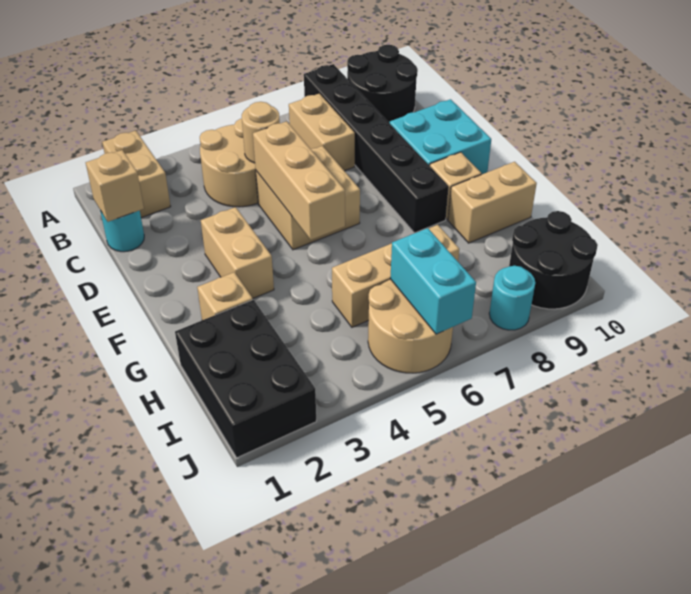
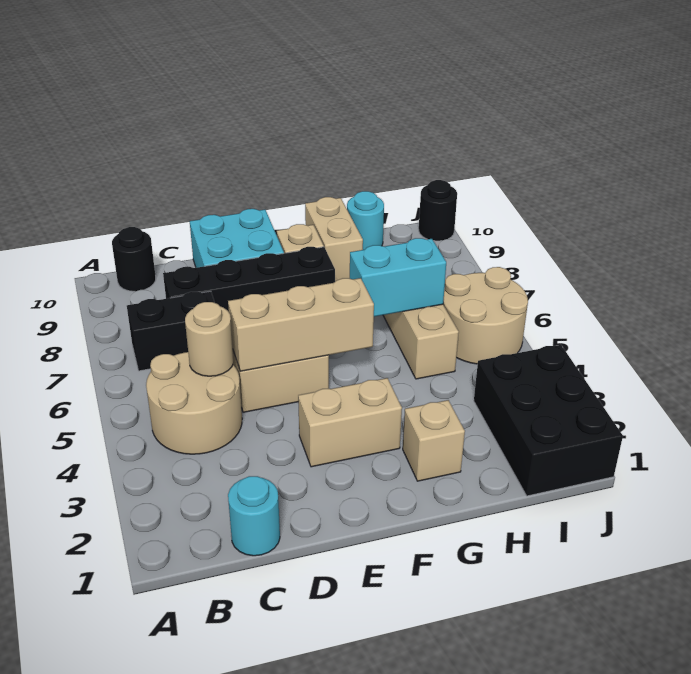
tan brick A2:B2 level 1 -> none
black brick A8:F8 level 1 -> black brick C8:F8 level 1
black round brick A9:B10 level 1 -> black round brick B10 level 1
tan brick B7:C7 level 1 -> black brick B7:C7 level 1
tan brick C1 level 2 -> none
black brick H1:J2 level 1 -> black brick I1:J3 level 1
cyan brick I6:J6 level 2 -> cyan brick G6:H6 level 2
black round brick I9:J10 level 1 -> black round brick J10 level 1
cyan round brick J8 level 1 -> cyan round brick H10 level 1

